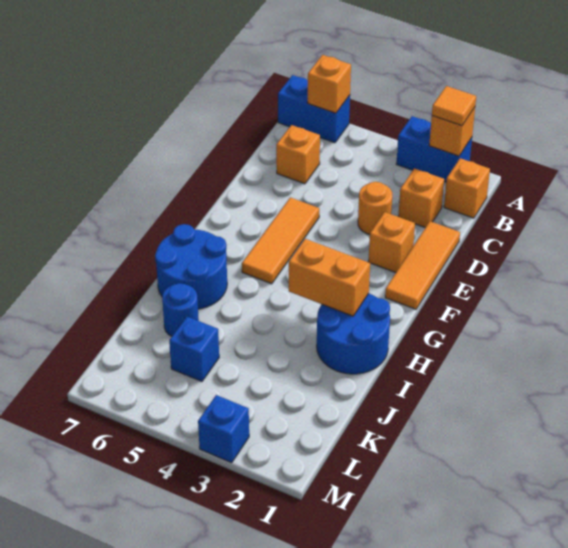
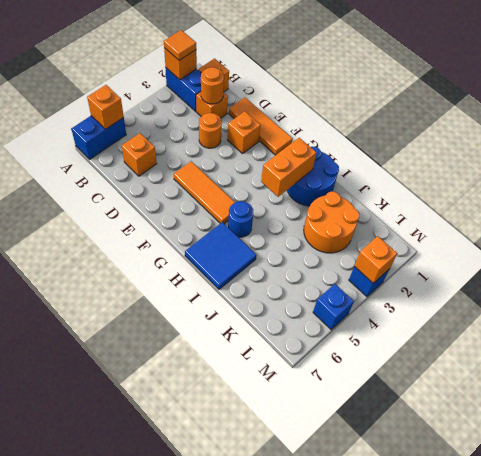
blue brick A2:A3 level 1 -> blue brick A2:B2 level 1
none -> orange round brick C2 level 2
blue round brick H6:I7 level 1 -> blue tile H6:I7 level 1
none -> orange round brick J2:K3 level 1
blue round brick J6 level 1 -> blue round brick H5 level 1
blue brick K5 level 1 -> blue brick M5 level 1
none -> orange brick M3 level 2

